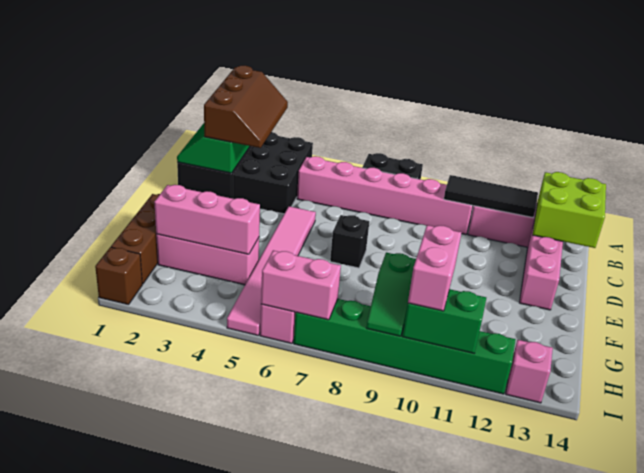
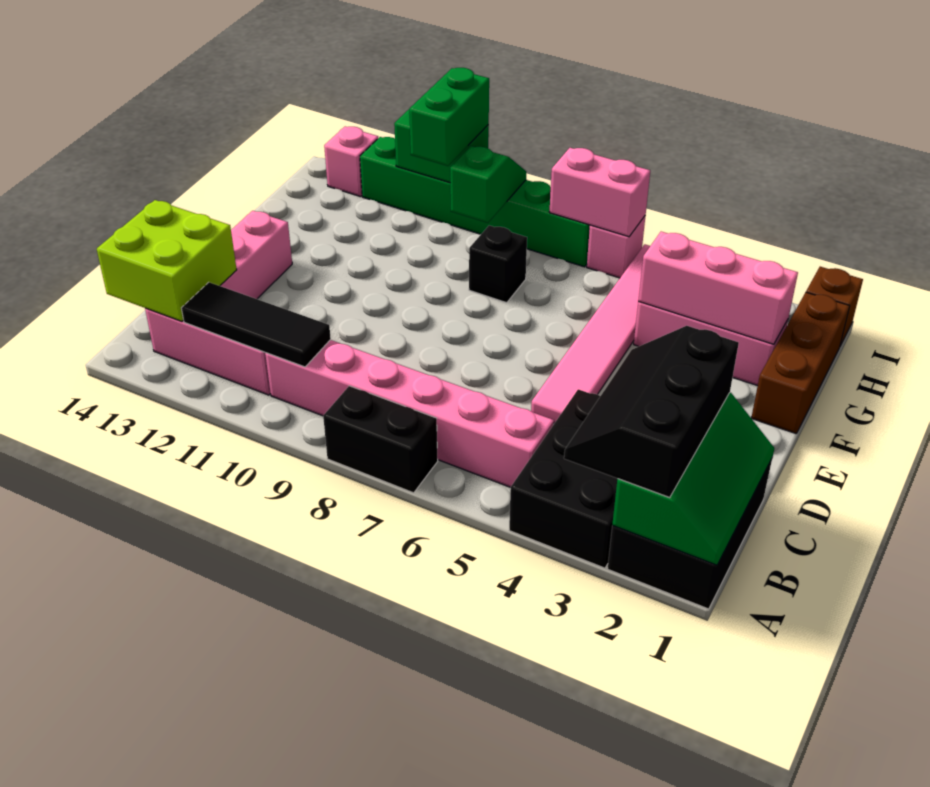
brown slope A2:C3 level 3 top 2 -> black slope A2:C3 level 3 top 2
black brick E7 level 1 -> black brick G8 level 1
pink brick H10:I10 level 3 -> green brick H10:I10 level 3

